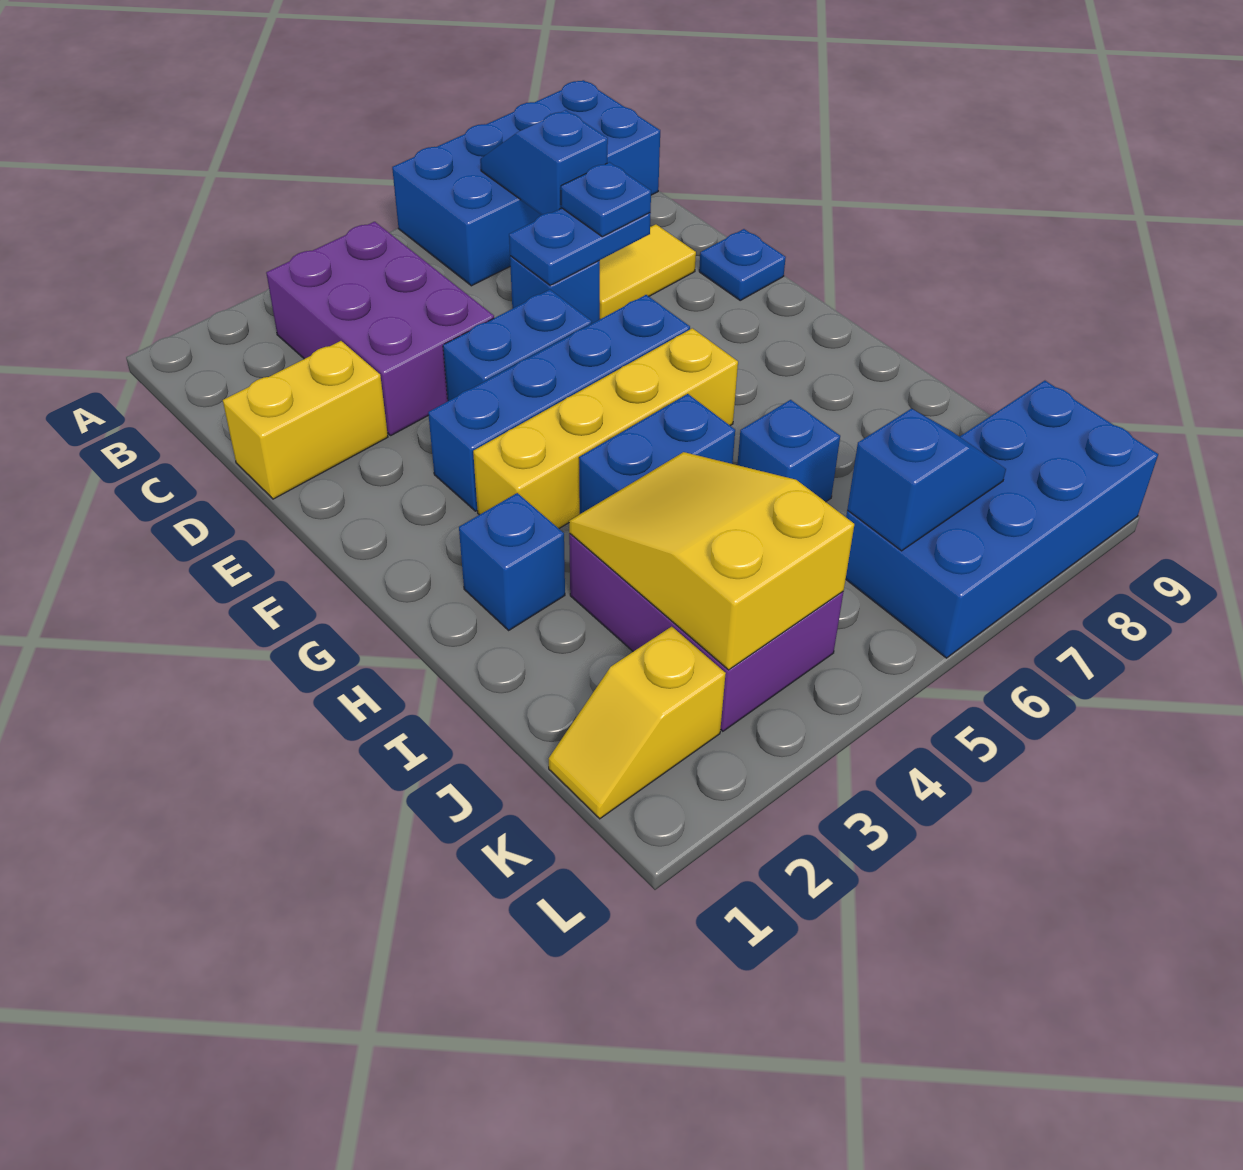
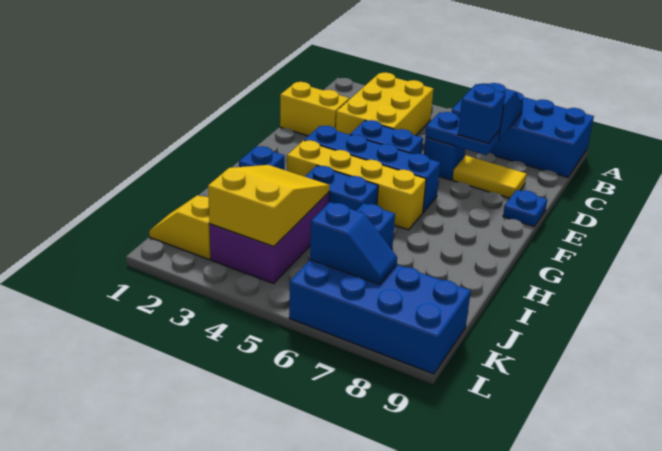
purple brick B3:D4 level 1 -> yellow brick B3:D4 level 1
blue plate D7 level 3 -> blue brick D7 level 3

